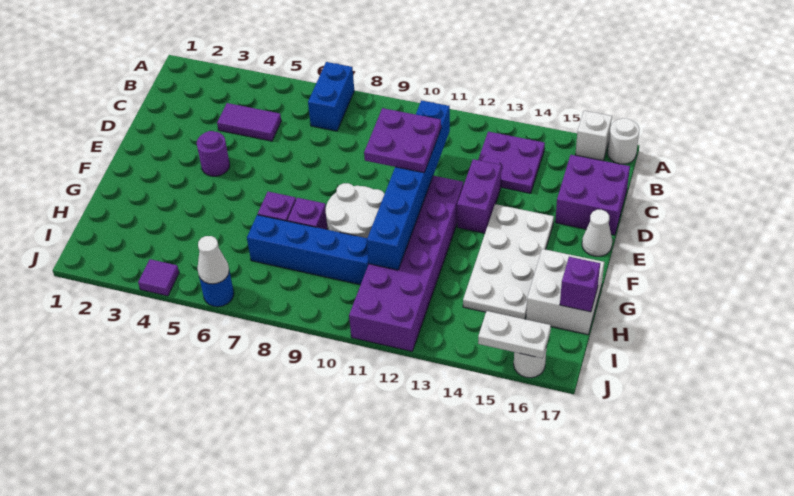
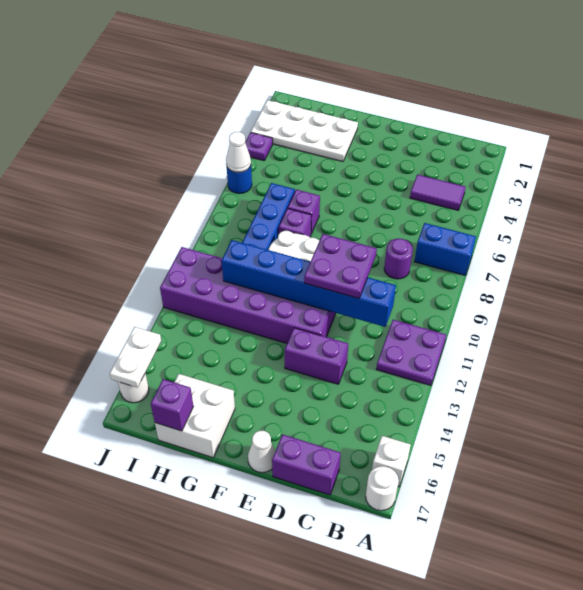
purple plate B13:C14 level 1 -> purple plate A11:B12 level 1
purple tile C4:C5 level 1 -> purple tile B4:C4 level 1
purple brick C16:D17 level 1 -> purple brick C17:D17 level 1
purple round brick E4 level 1 -> purple round brick C8 level 1
white plate E14:H15 level 1 -> white plate G2:J3 level 1
purple tile J4 level 1 -> purple plate J4 level 1

